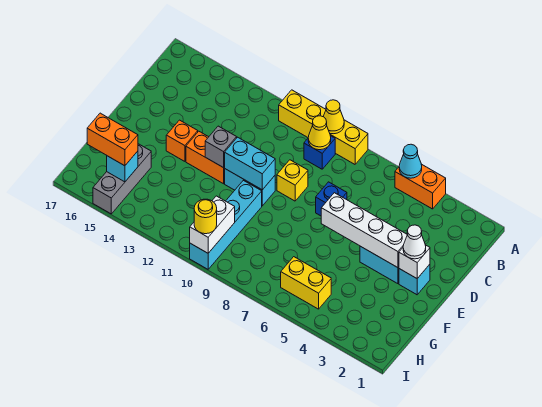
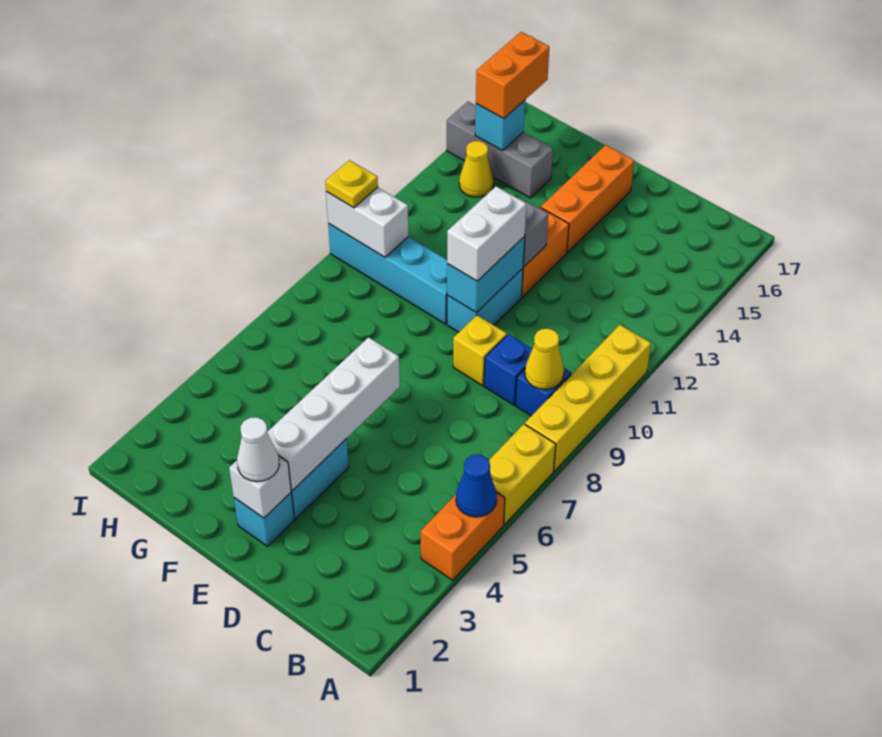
cyan cone A5 level 2 -> blue cone A5 level 2
yellow cone A9 level 2 -> yellow cone H14 level 1
blue brick D7 level 1 -> blue brick C9 level 1
none -> white brick E10:E11 level 3
orange brick E14 level 1 -> orange brick E14:E16 level 1
yellow brick H5:H6 level 1 -> yellow brick A6:A7 level 1
yellow round brick I10 level 3 -> yellow plate I10 level 3

